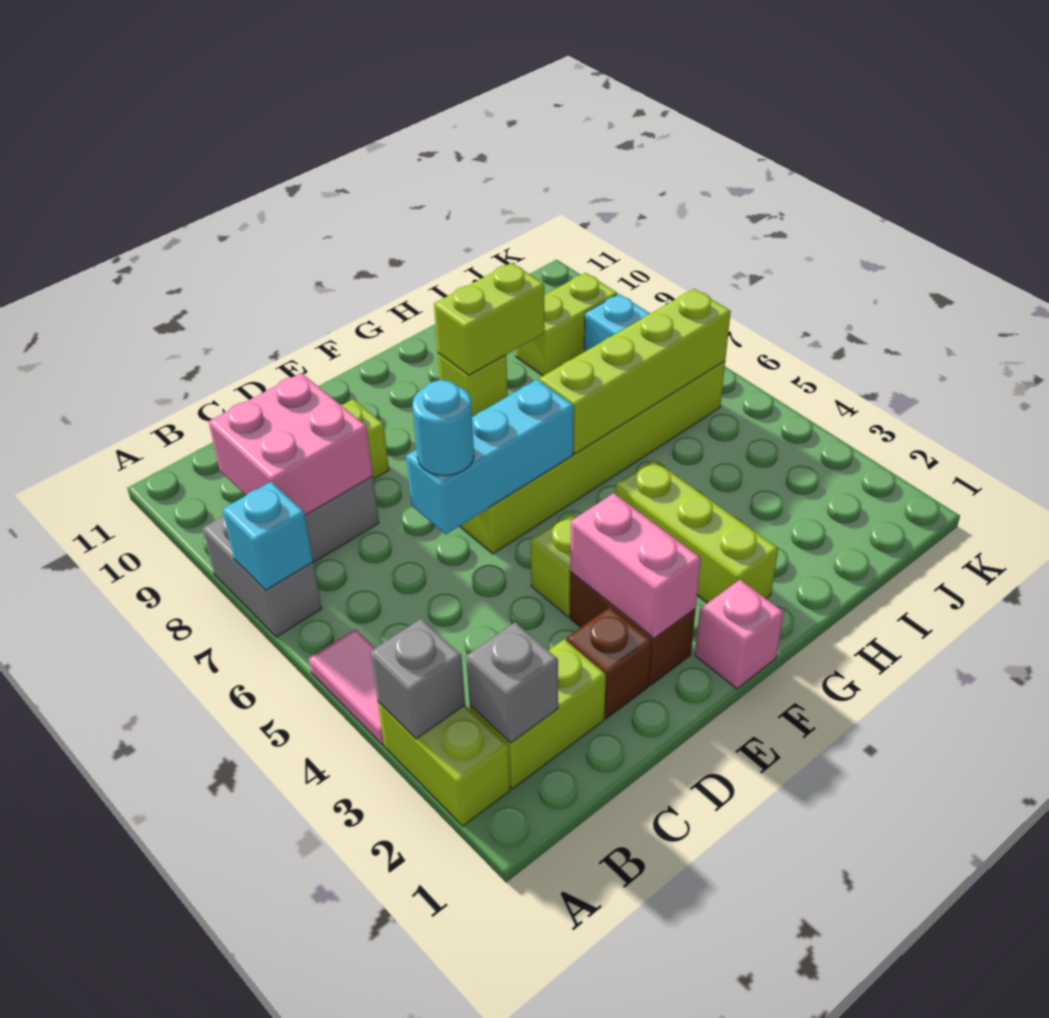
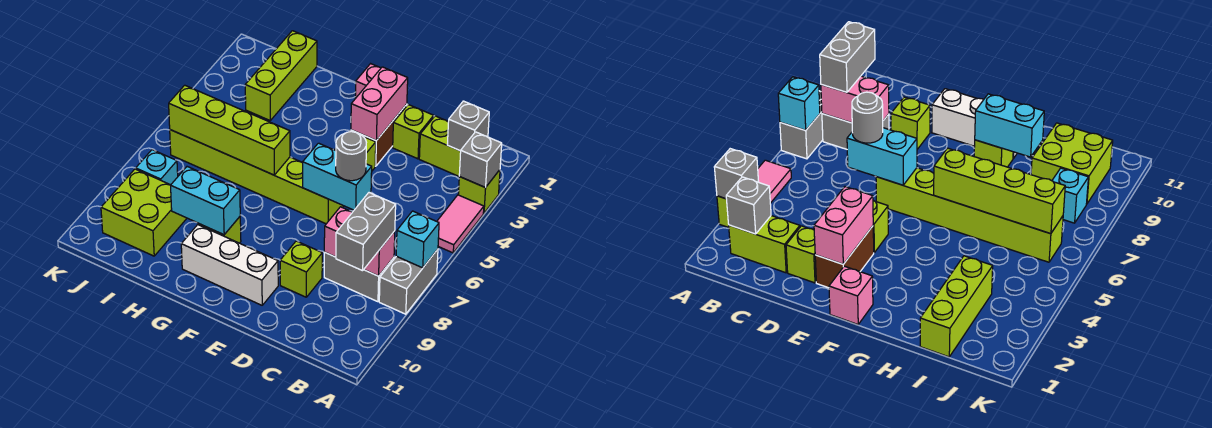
lime brick A2:A3 level 1 -> lime brick A3 level 1
pink brick B8:C9 level 2 -> pink brick B8:C8 level 2
none -> grey brick B8:B9 level 3
brown brick D2 level 1 -> lime brick D2 level 1
cyan brick D6:F6 level 2 -> cyan brick D6:E6 level 2
cyan round brick D6 level 3 -> grey round brick D6 level 3
none -> white brick E10:G10 level 1
lime brick G2:G4 level 1 -> lime brick I1:I3 level 1
lime brick G9:H9 level 2 -> cyan brick G9:H9 level 2
lime brick I9:J9 level 1 -> lime brick I9:J10 level 1

